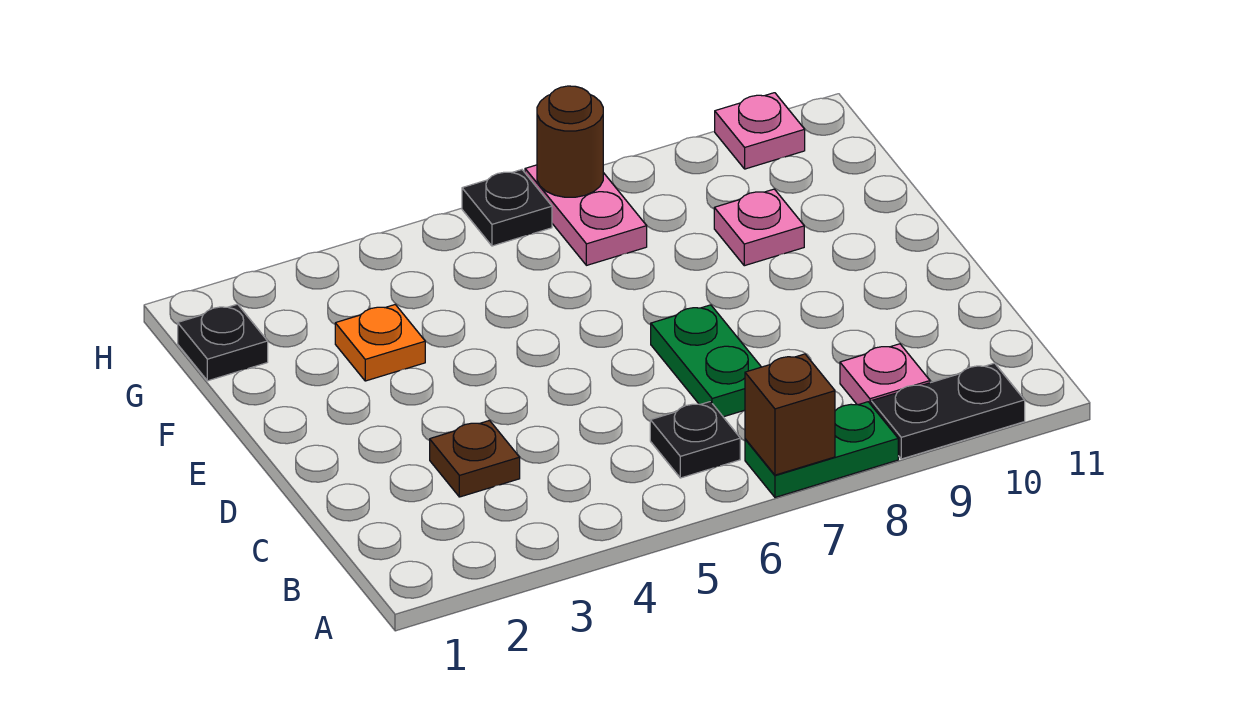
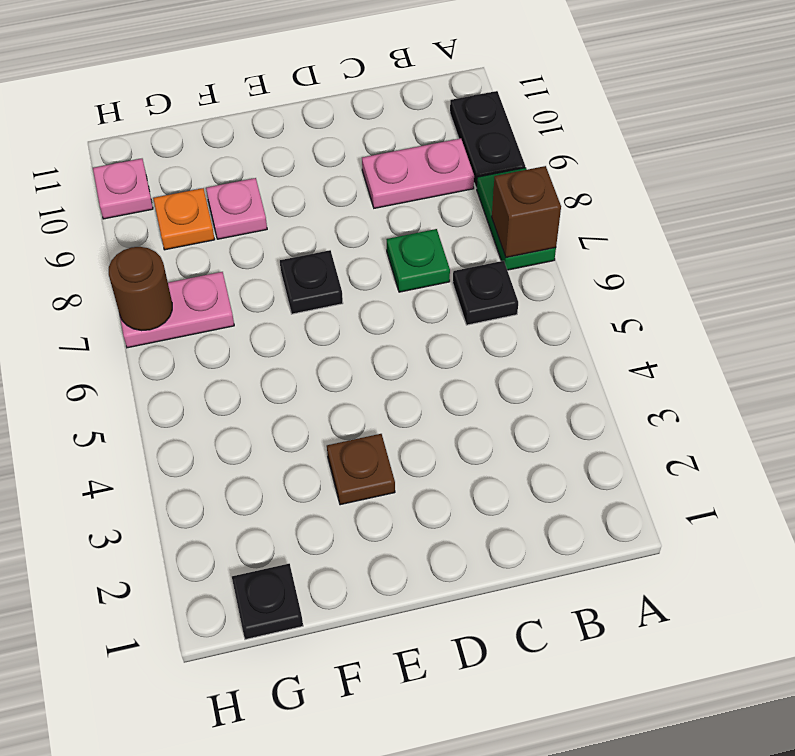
pink plate B9 level 1 -> pink plate B9:C9 level 1
brown plate C3 level 1 -> brown plate E3 level 1
green plate C7:D7 level 1 -> green plate C7 level 1
orange plate F3 level 1 -> orange plate G9 level 1
black plate H6 level 1 -> black plate E7 level 1

